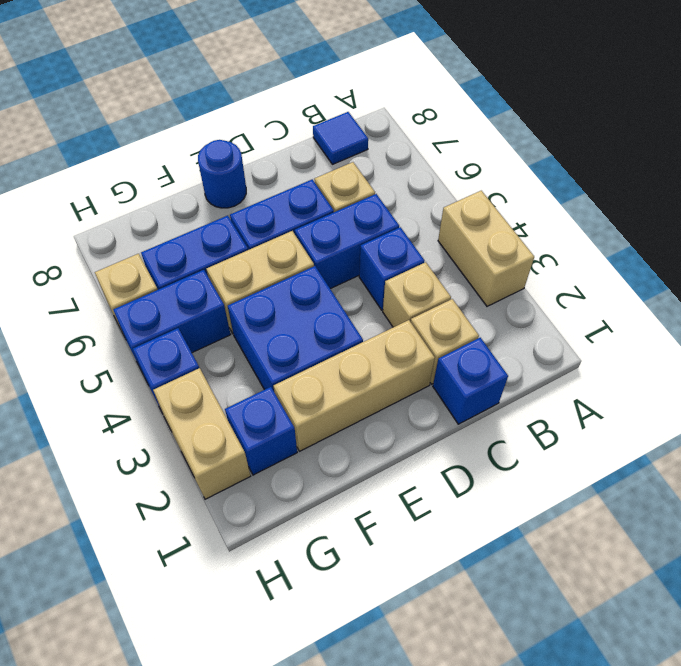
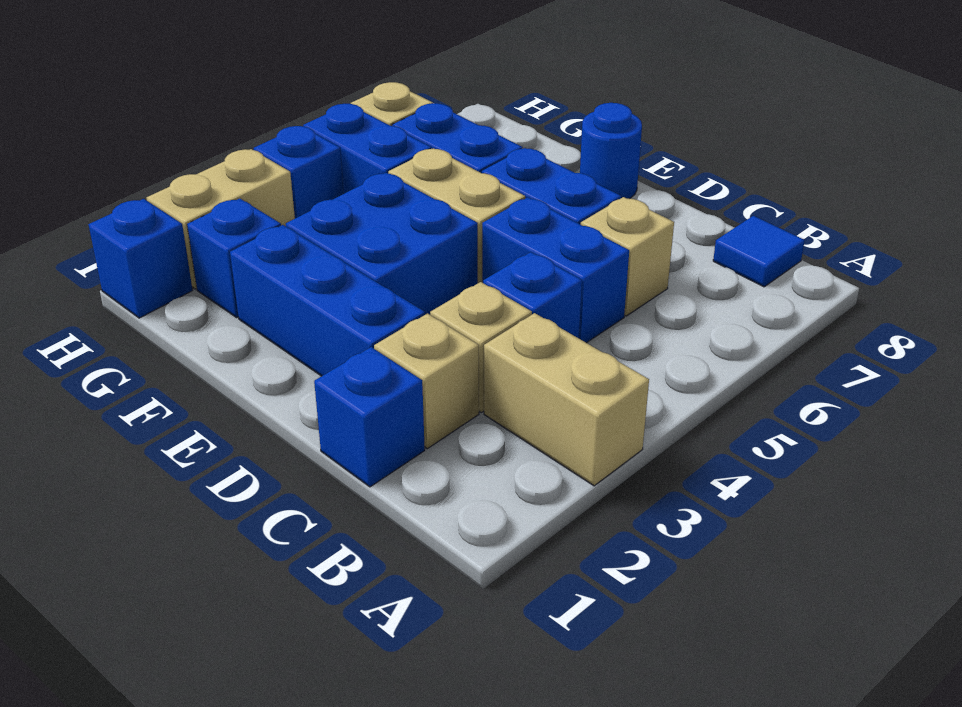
tan brick A3:A4 level 1 -> tan brick A3:B3 level 1
tan brick D2:F2 level 1 -> blue brick D2:F2 level 1
none -> blue brick H1 level 1

